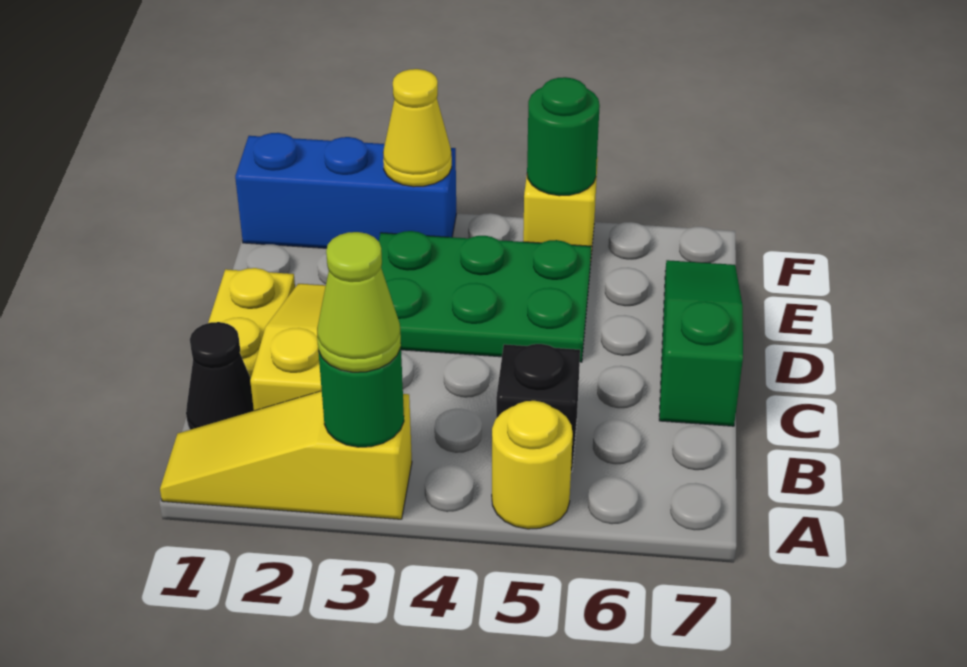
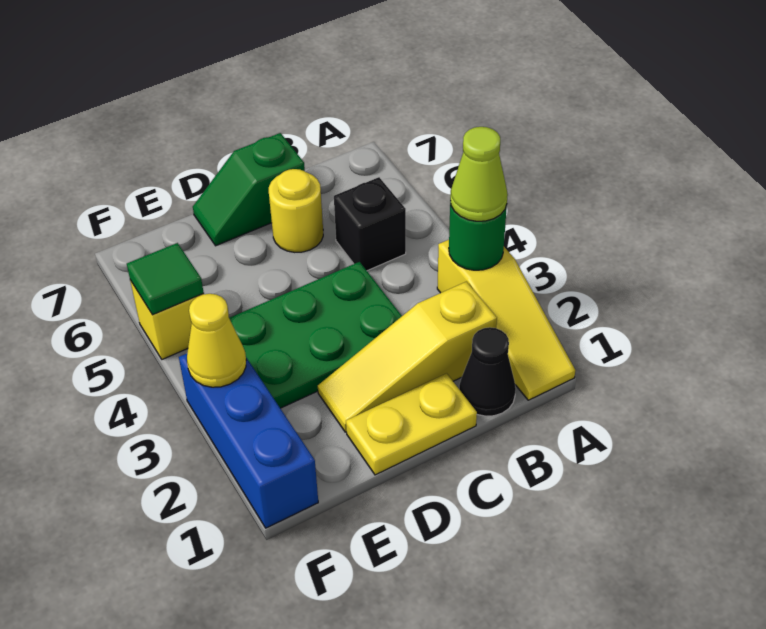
yellow round brick A5 level 1 -> yellow round brick C6 level 1
green slope C7:E7 level 1 top C -> green slope C7:D7 level 1 top C
green plate D3:E5 level 1 -> green plate C3:E4 level 1
green round brick F5 level 2 -> green tile F5 level 2

